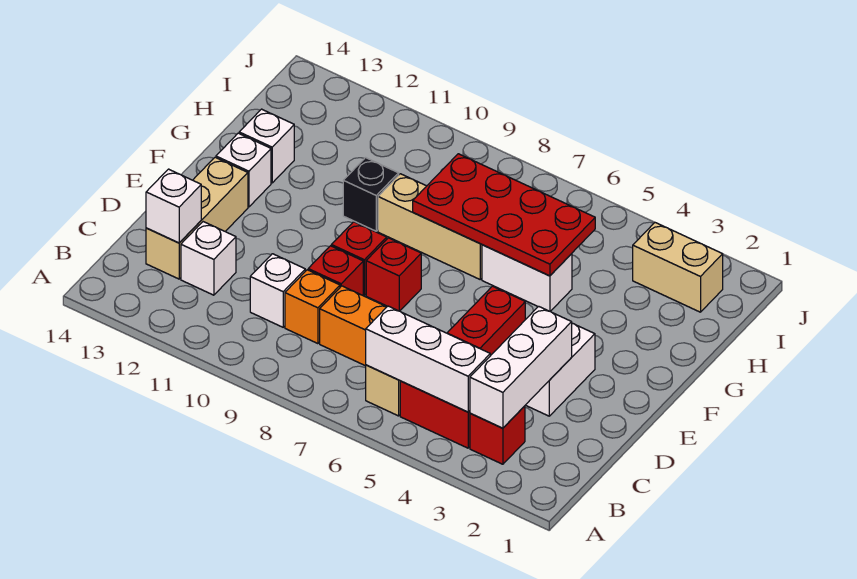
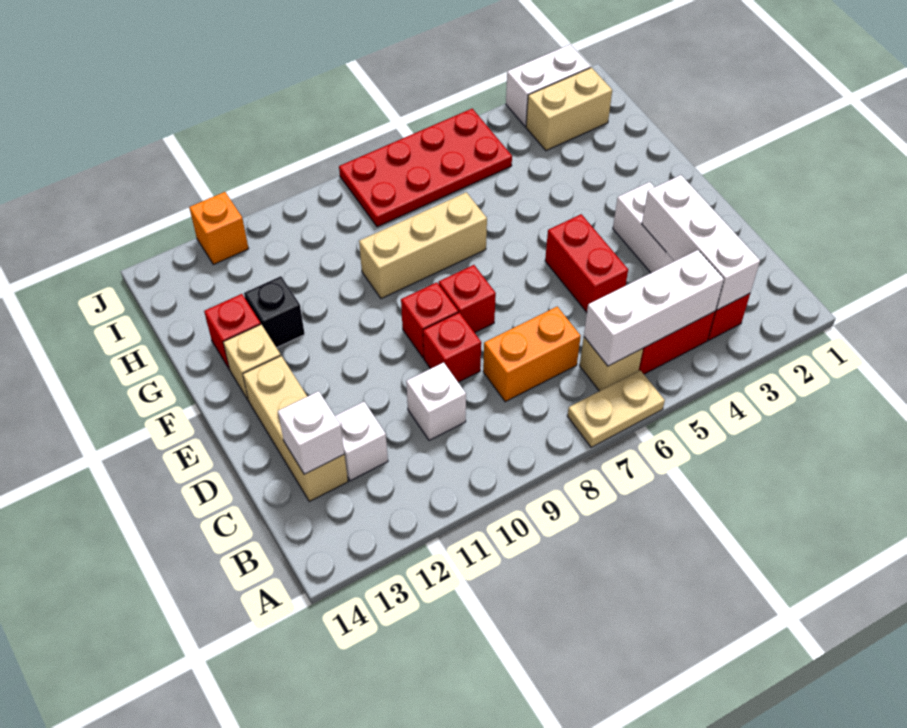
none -> tan plate A6:A7 level 1
orange brick C9 level 1 -> orange brick J12 level 1
white brick F13 level 1 -> tan brick F13 level 1
white brick G5:G6 level 1 -> white brick J2:J3 level 1
red plate G5:H8 level 2 -> red plate I5:J8 level 1
black brick G10 level 1 -> black brick G12 level 1
white brick G13 level 1 -> red brick G13 level 1

